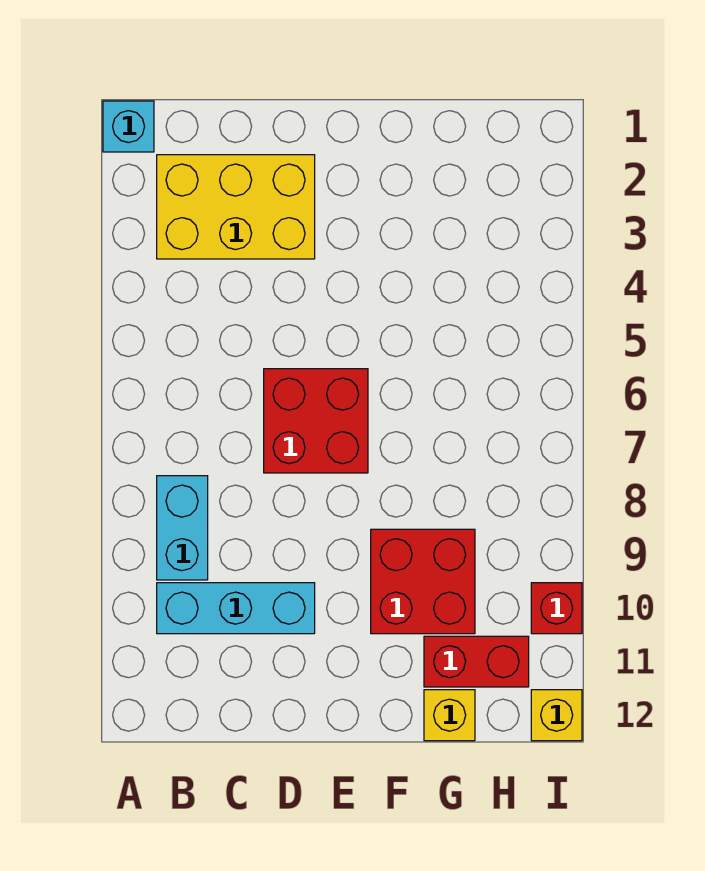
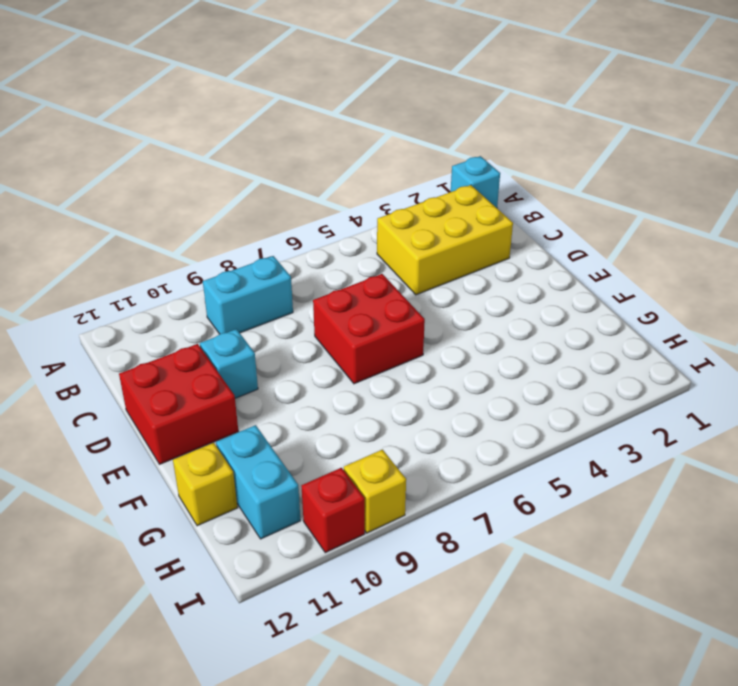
yellow brick B2:D3 level 1 -> yellow brick B2:C4 level 1
cyan brick B10:D10 level 1 -> cyan brick D10 level 1
red brick F9:G10 level 1 -> red brick D11:E12 level 1
red brick G11:H11 level 1 -> cyan brick G11:H11 level 1
yellow brick I12 level 1 -> yellow brick I9 level 1

